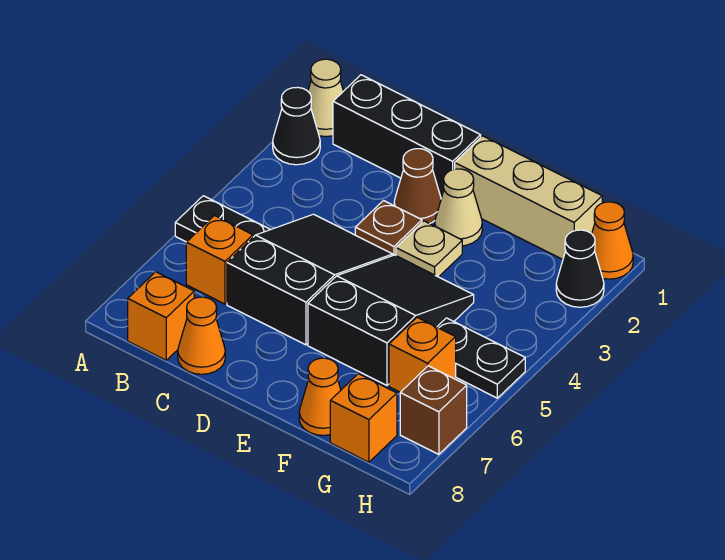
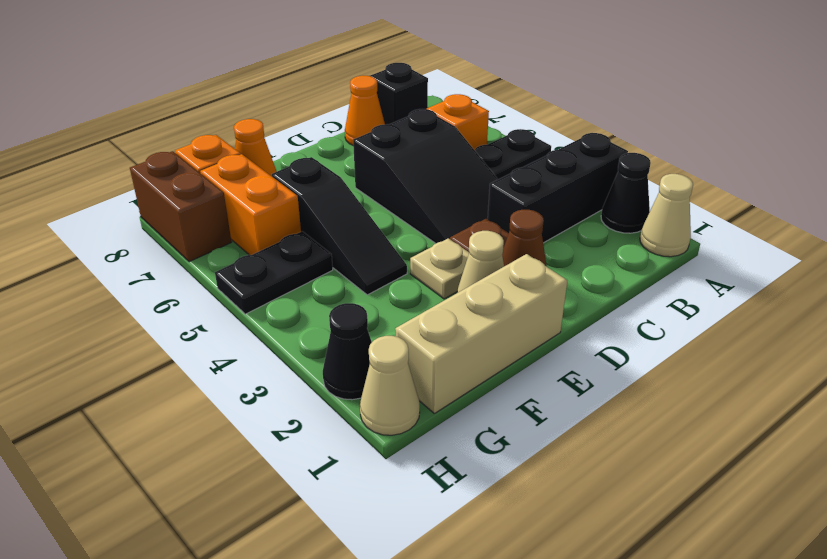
black brick B1:D1 level 1 -> black brick A3:C3 level 1
orange brick B8 level 1 -> black brick B8 level 1
black slope E4:F6 level 1 top 6 -> black slope F4:F6 level 1 top 6
orange brick G6 level 1 -> orange brick G6:G7 level 1
orange cone H1 level 1 -> tan cone H1 level 1
brown brick H7 level 1 -> brown brick H7:H8 level 1

